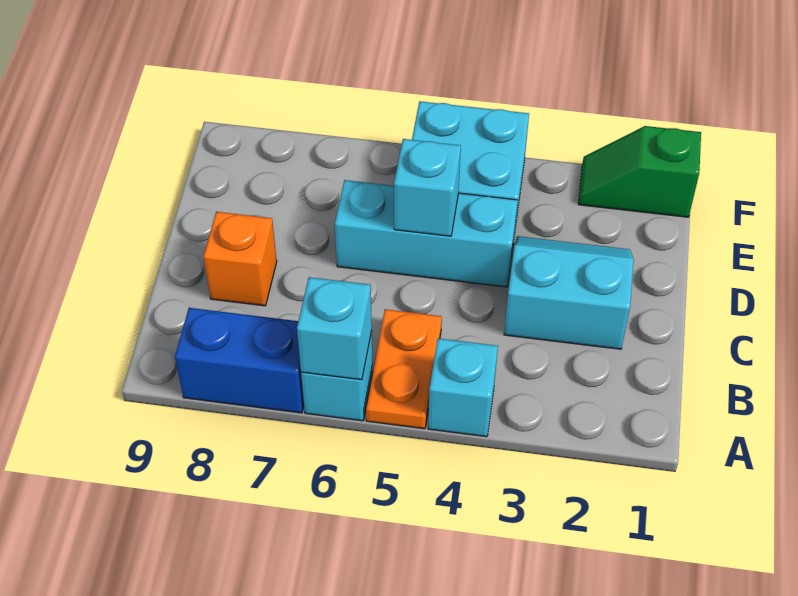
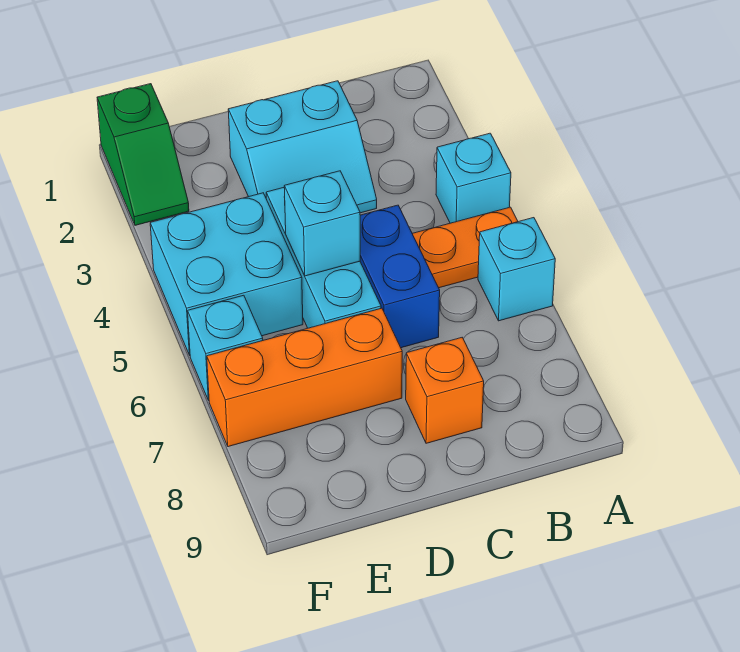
cyan brick A6 level 2 -> cyan brick F6 level 1
blue brick A7:A8 level 1 -> blue brick C5:C6 level 1
cyan slope C2:D3 level 1 top C -> cyan slope C2:D3 level 1 top 2
none -> orange brick D7:F7 level 1

